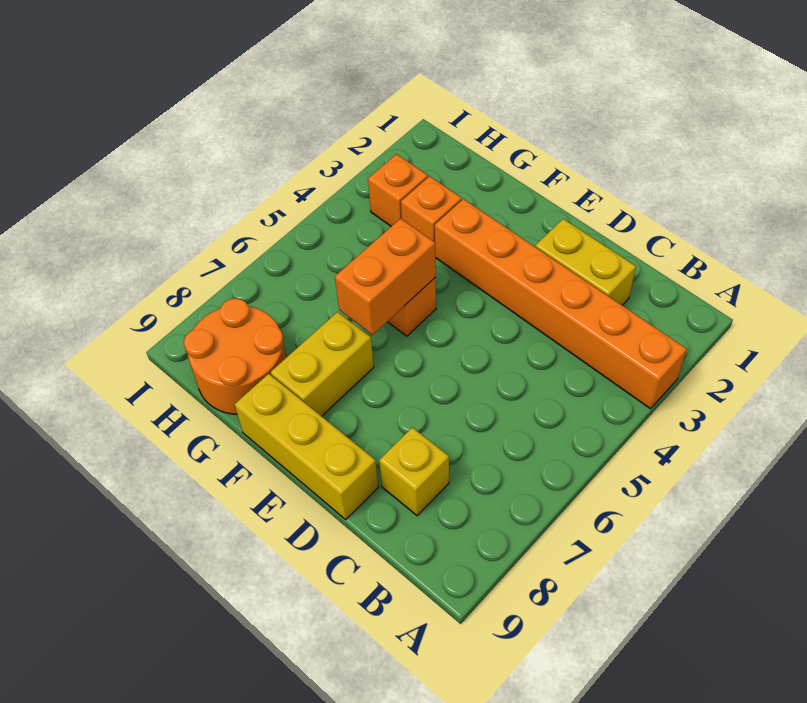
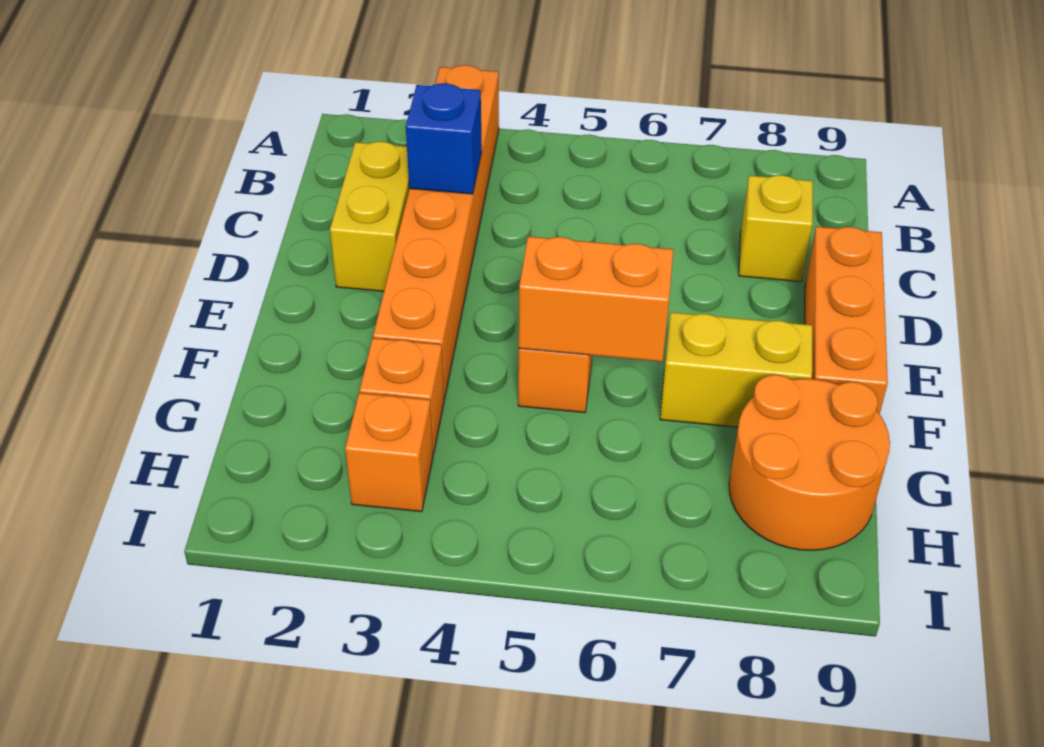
none -> blue brick C3 level 2
yellow brick D9:F9 level 1 -> orange brick D9:F9 level 1

